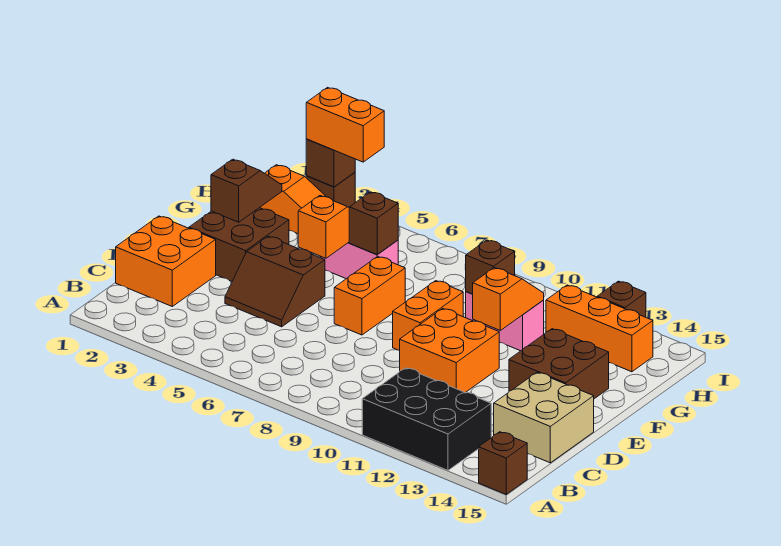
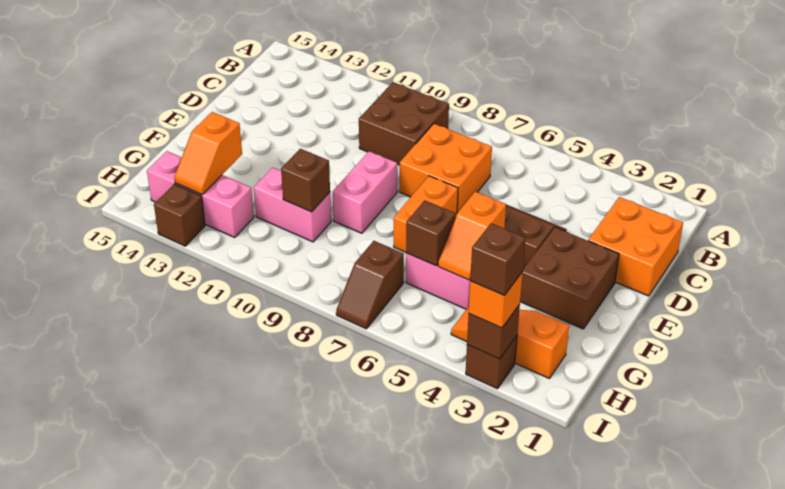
black brick A11:B13 level 1 -> none
brown brick A15 level 1 -> brown brick I3 level 4
tan brick C14:D15 level 1 -> none
orange brick D10:E11 level 1 -> orange brick C7:D8 level 1
orange brick E9:F9 level 1 -> pink brick E9:F9 level 1
brown brick E13:F14 level 1 -> brown brick B9:C10 level 1
brown slope F2:G2 level 2 top F -> brown slope H7:I7 level 1 top H
orange slope F11:G11 level 2 top F -> orange slope G13:H13 level 2 top G
orange brick H12:H14 level 1 -> pink brick H12:H14 level 1
orange brick I3:I4 level 3 -> orange brick I3 level 3

